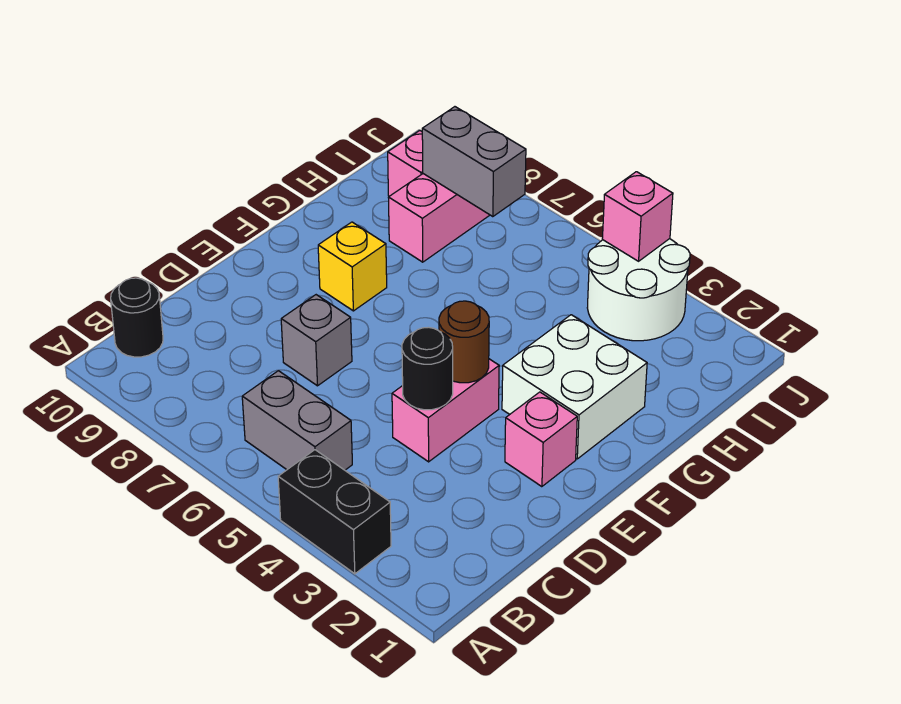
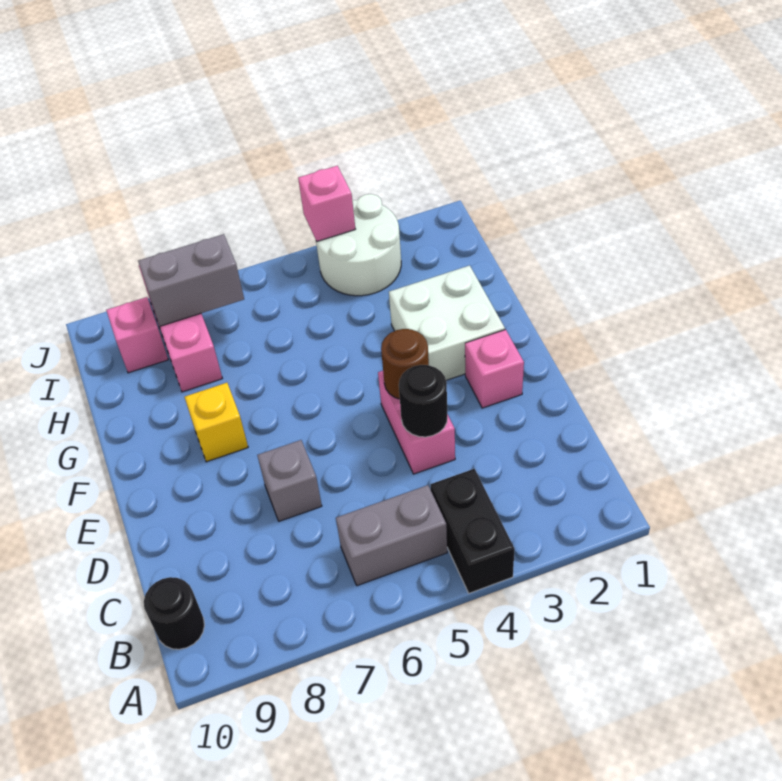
black brick A3:A4 level 1 -> black brick A4:B4 level 1

